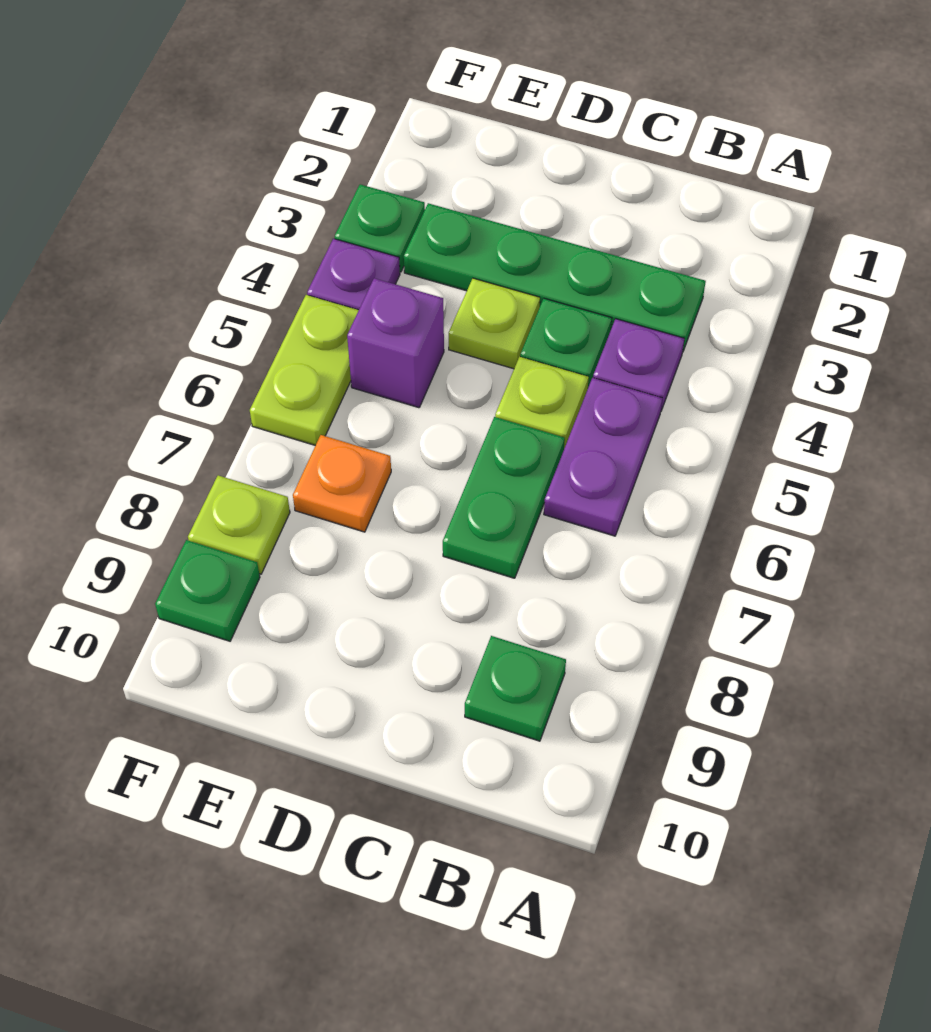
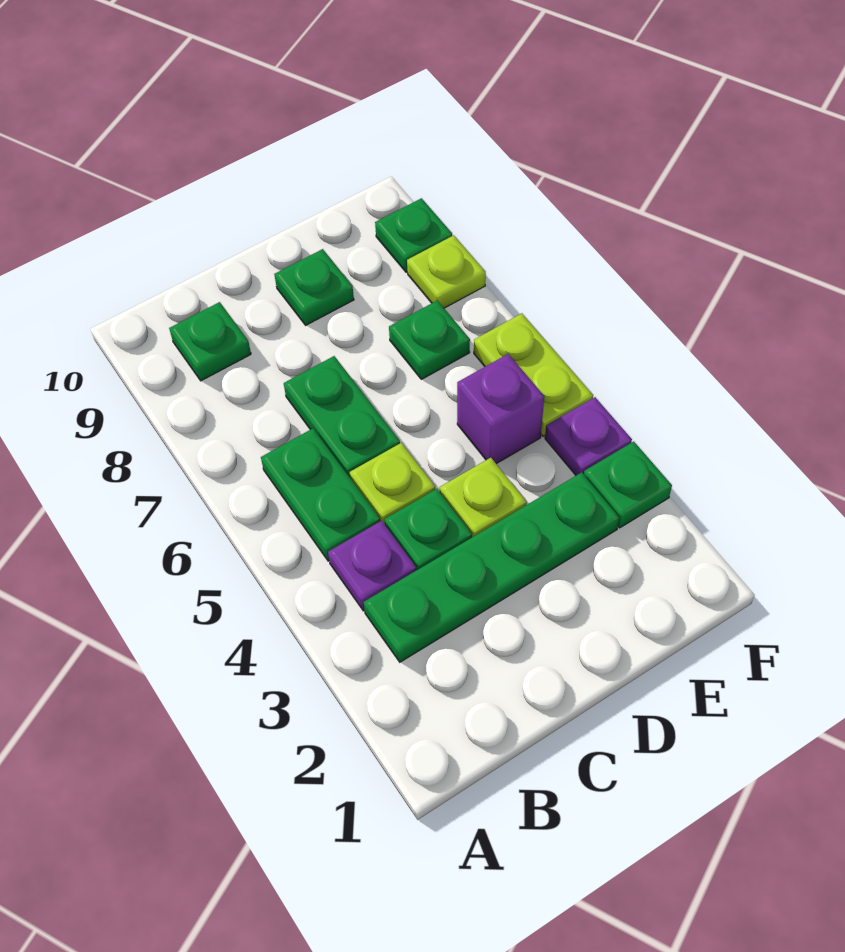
purple plate B5:B6 level 1 -> green plate B5:B6 level 1
none -> green plate D9 level 1
orange plate E7 level 1 -> green plate E7 level 1

